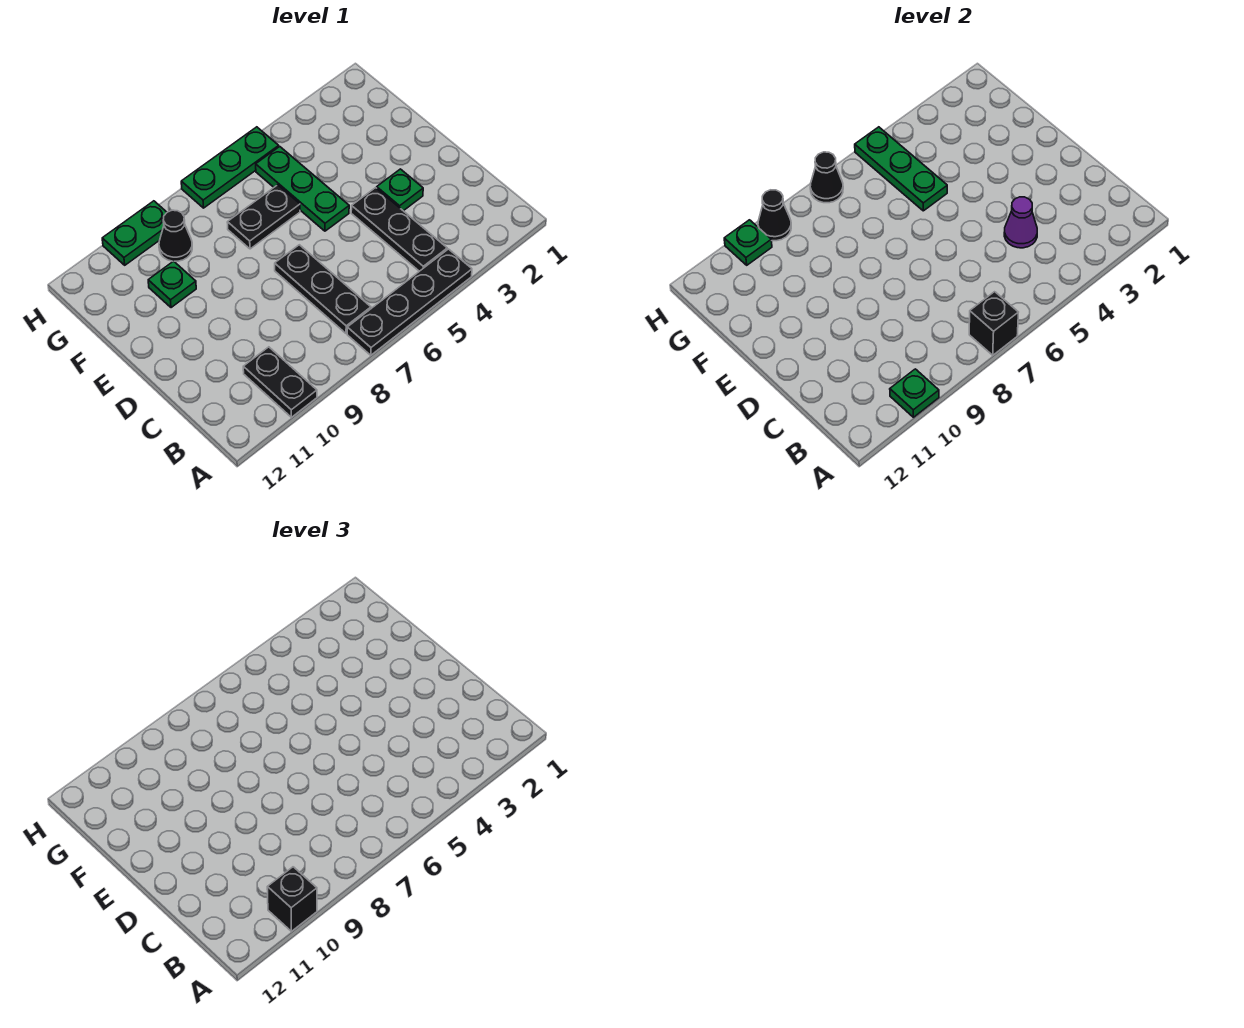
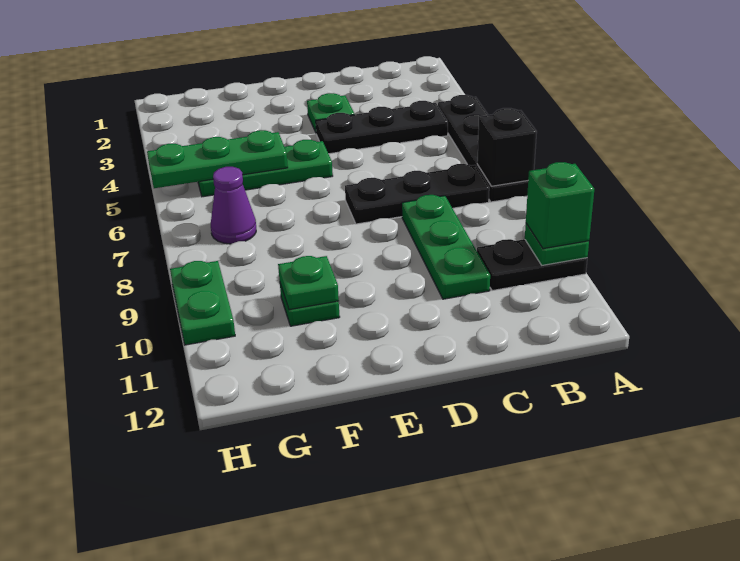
black brick A10 level 3 -> green brick A10 level 3
purple cone C4 level 2 -> purple cone G7 level 1
black plate F6:F7 level 1 -> none
black cone G9 level 1 -> none
green plate H5:H7 level 1 -> green plate C8:C10 level 1
black cone H7 level 2 -> none
black cone H9 level 2 -> none
green plate H10 level 2 -> green plate F10 level 2

